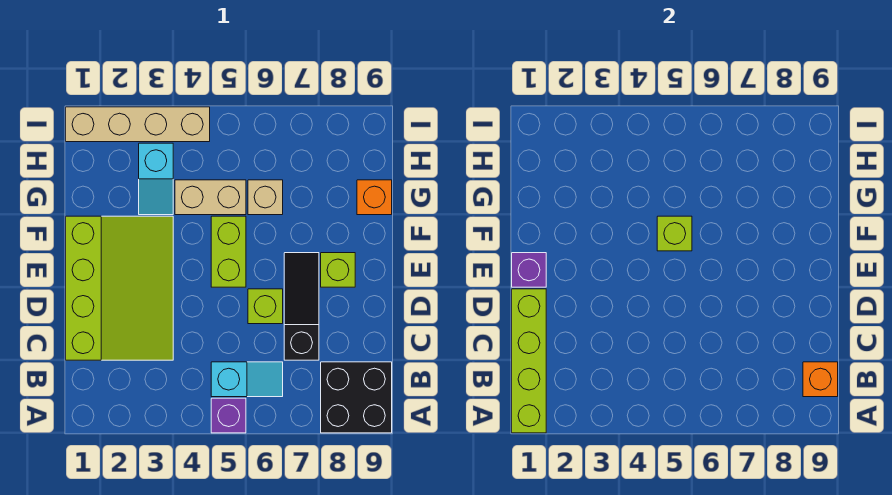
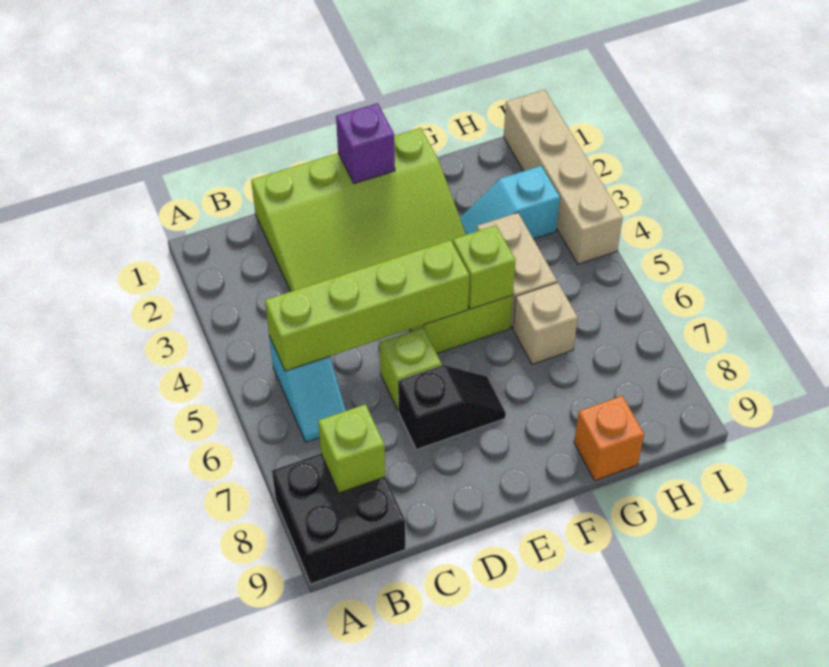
lime brick A1:D1 level 2 -> lime brick B5:E5 level 2
purple brick A5 level 1 -> none
orange brick B9 level 2 -> none
black slope C7:E7 level 1 top C -> black slope D7:E7 level 1 top D
lime brick E8 level 1 -> lime brick B8 level 2

